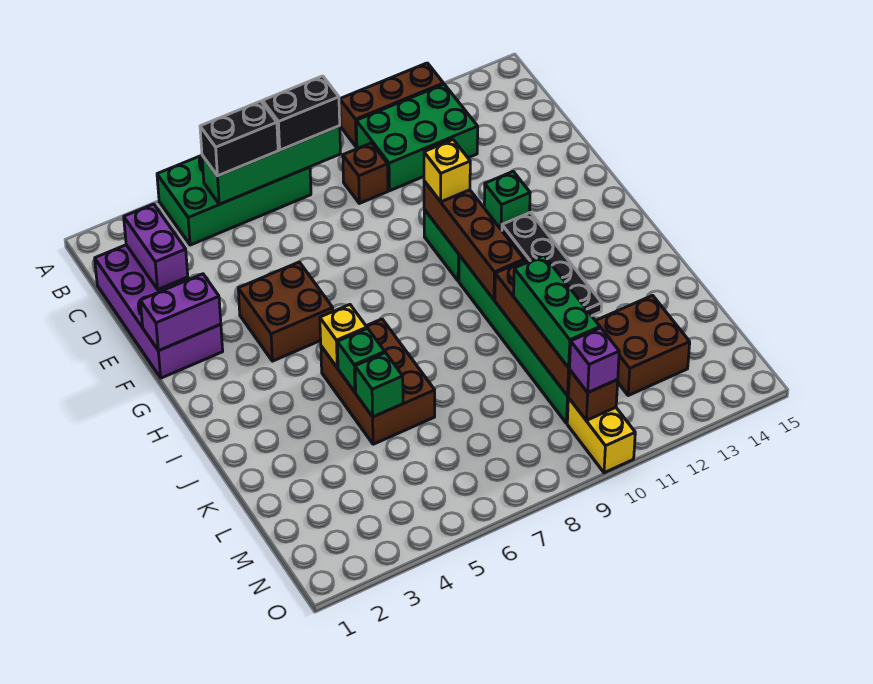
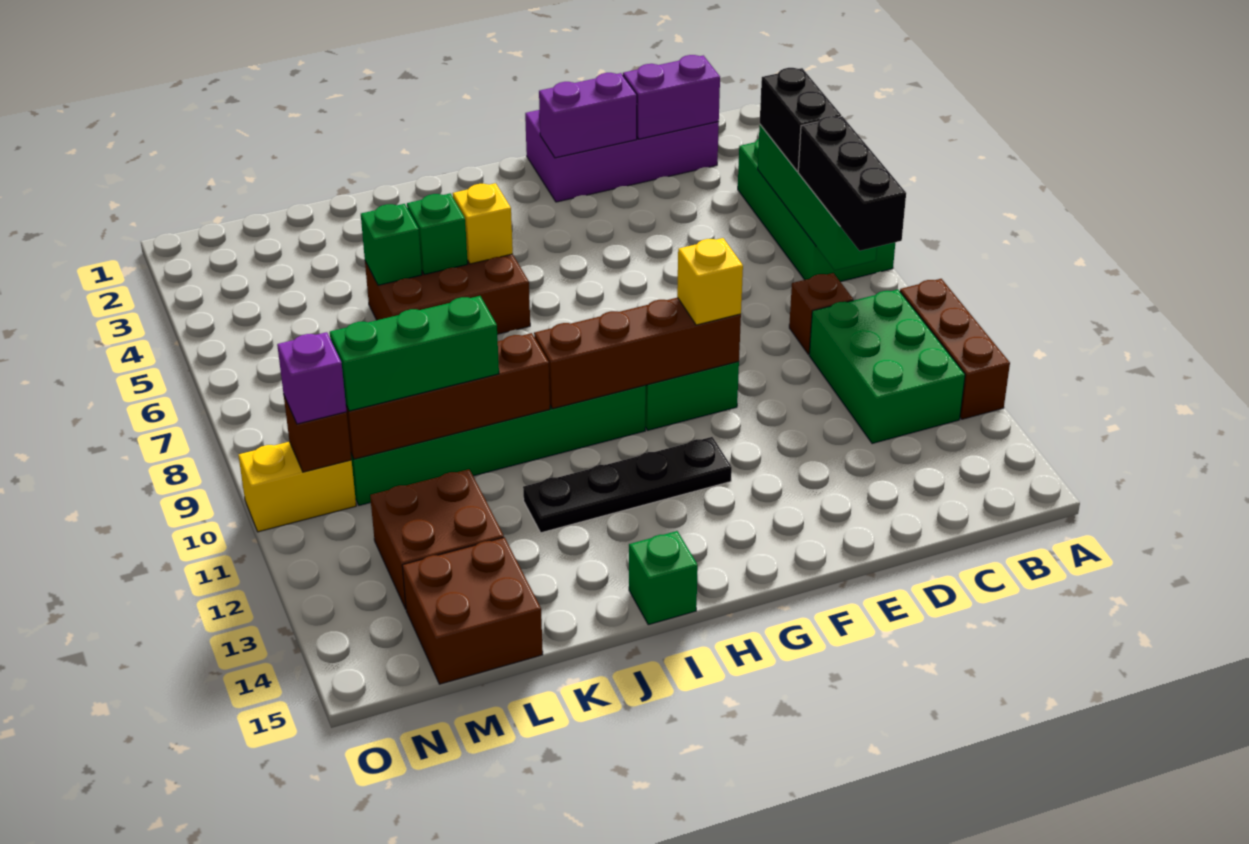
black brick B7:B8 level 3 -> black brick B7:B9 level 3
purple brick F1:F2 level 2 -> purple brick E2:F2 level 2
brown brick F4:G5 level 1 -> brown brick L14:M15 level 1
green brick F12 level 1 -> green brick I15 level 1

